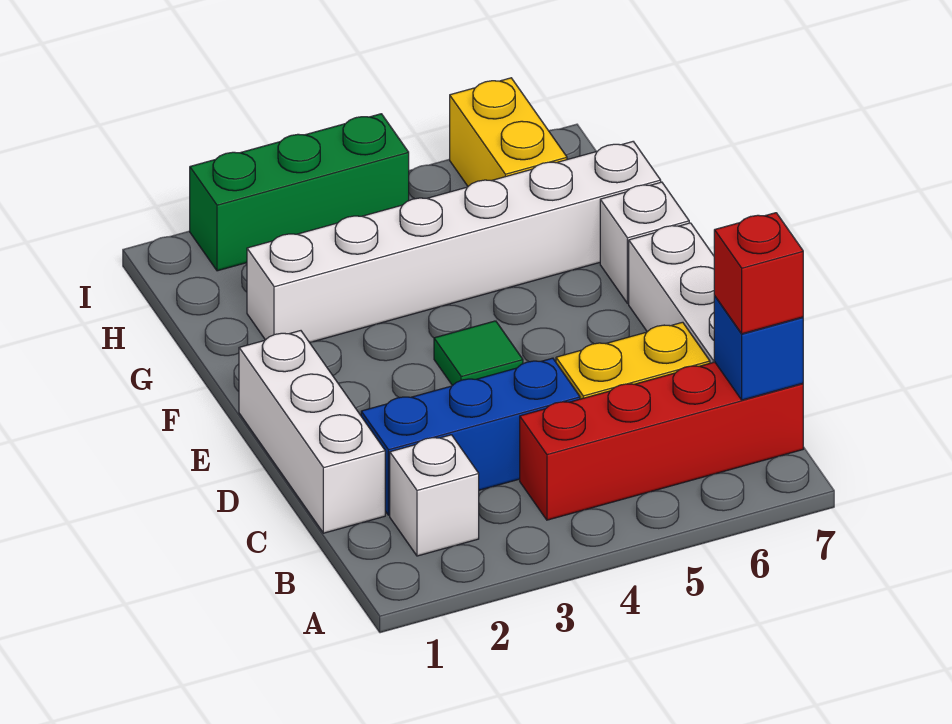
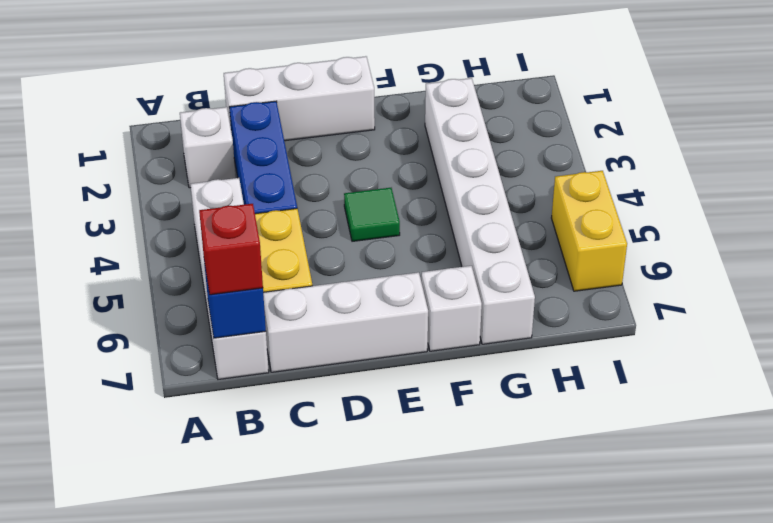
red brick B4:B7 level 1 -> white brick B4:B7 level 1
yellow brick H6:I6 level 1 -> yellow brick I5:I6 level 1
green brick I2:I4 level 1 -> none

